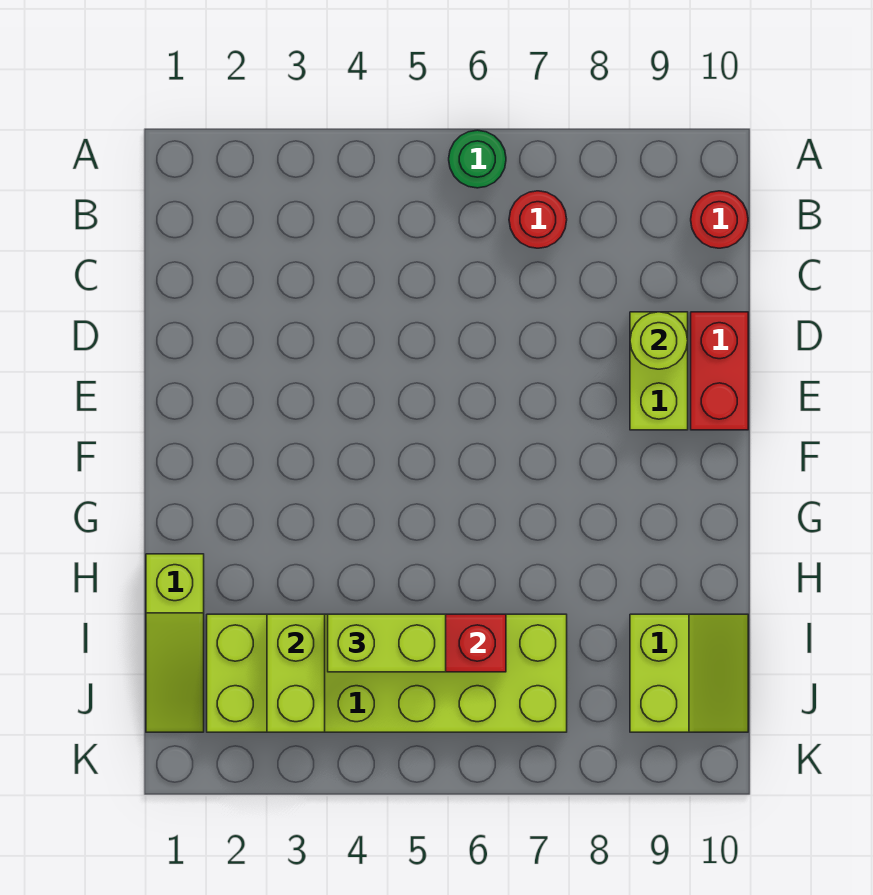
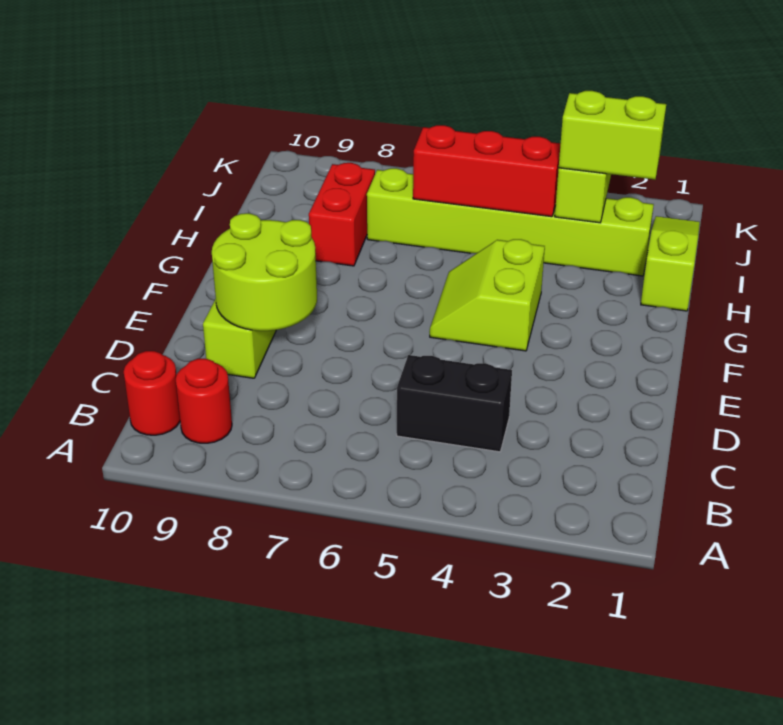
green round brick A6 level 1 -> none
red round brick B7 level 1 -> red round brick B9 level 1
none -> black brick C4:C5 level 1
lime round brick D9 level 2 -> lime round brick D8:E9 level 2
red brick D10:E10 level 1 -> red brick H8:I8 level 1
lime brick I2:J7 level 1 -> lime brick I2:I7 level 1
lime brick I4:I5 level 3 -> lime brick I2:I3 level 3
lime slope I9:J10 level 1 top 9 -> lime slope F4:G5 level 1 top 4

